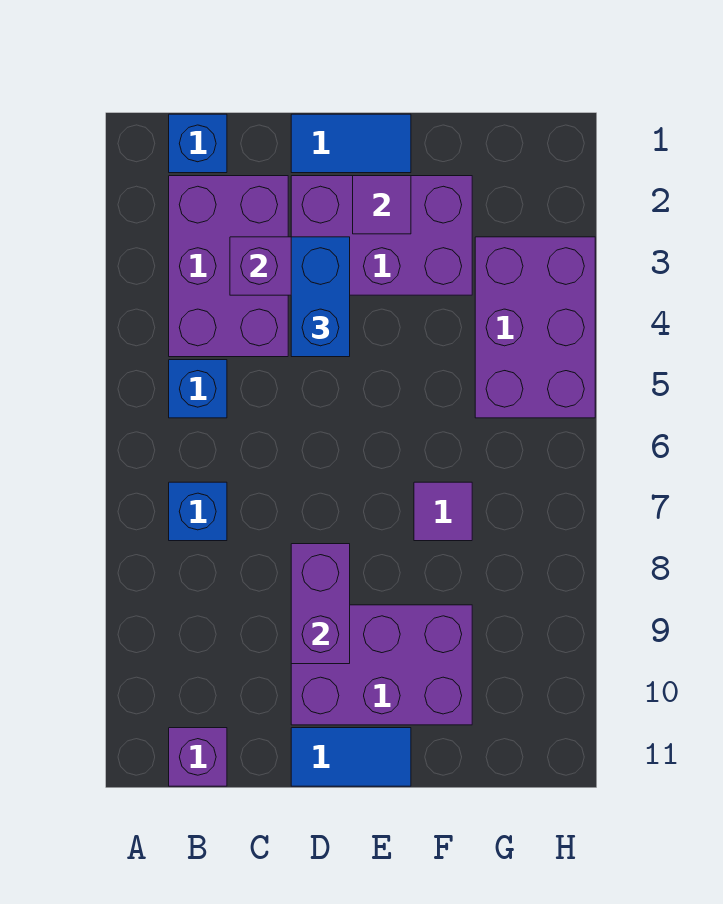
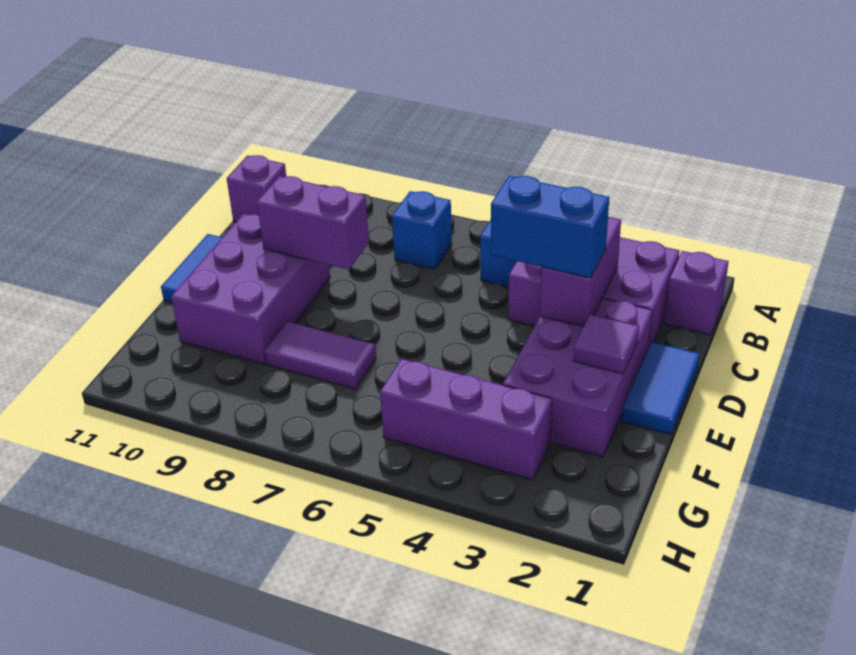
blue brick B1 level 1 -> purple brick B1 level 1
purple tile F7 level 1 -> purple tile F7:F8 level 1
purple brick G3:H5 level 1 -> purple brick G3:G5 level 1

